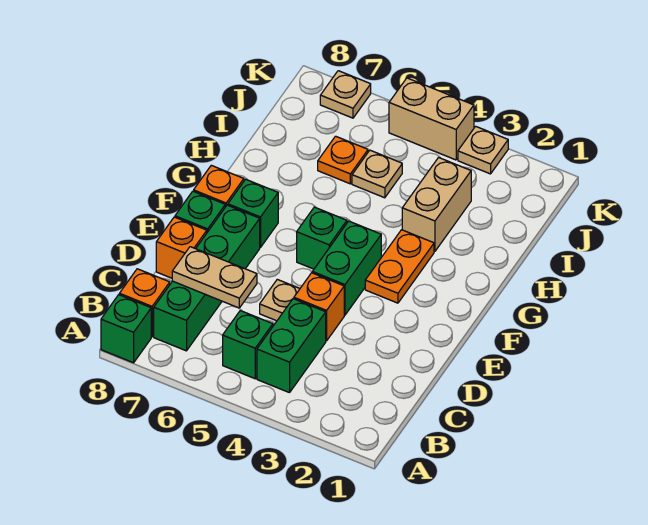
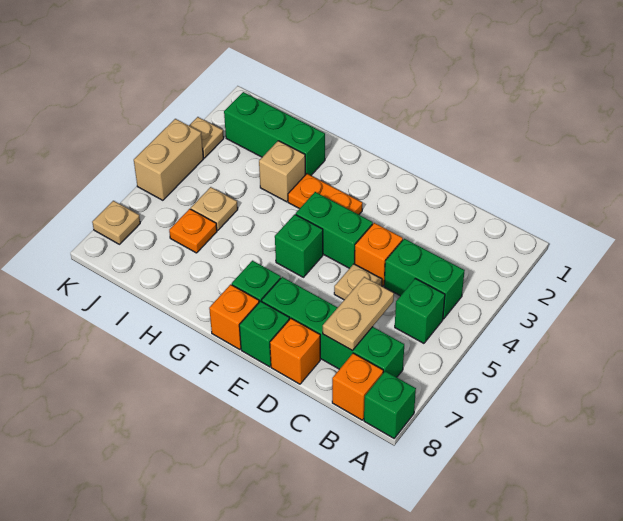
none -> green brick H2:J2 level 1
tan brick H3:I3 level 1 -> tan brick H3 level 1

